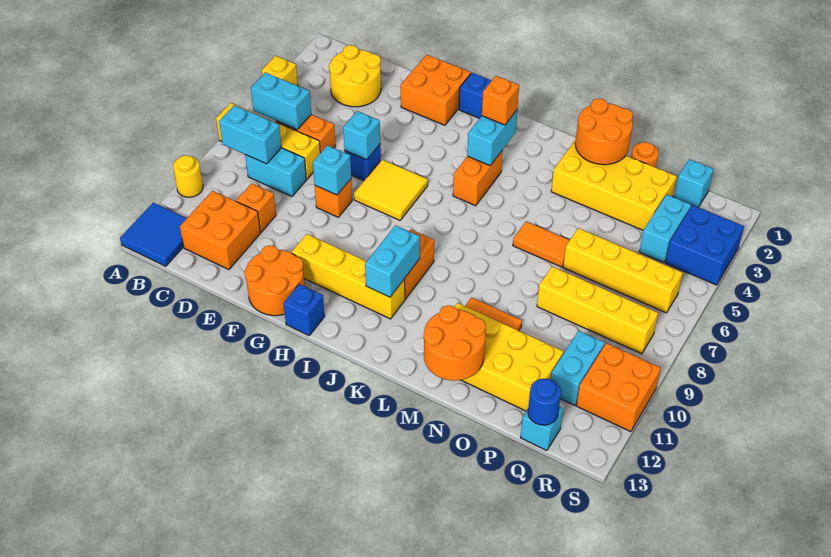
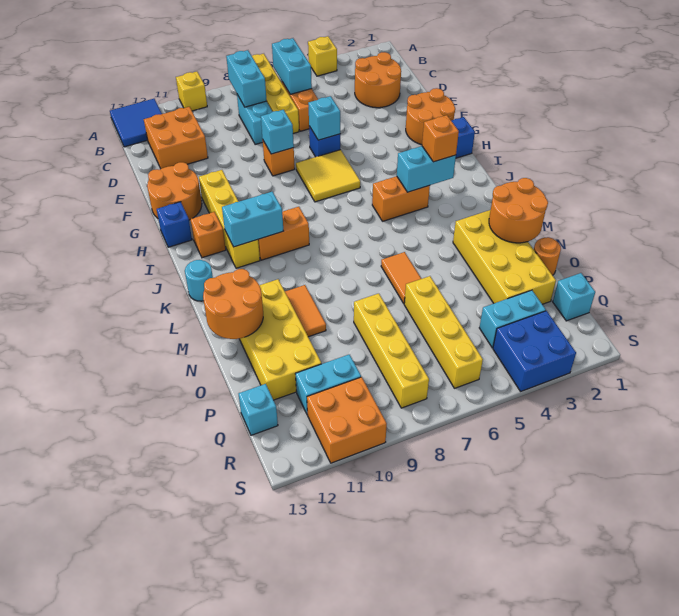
yellow round brick A10 level 1 -> yellow brick A10 level 1
yellow round brick C2:D3 level 1 -> orange round brick C2:D3 level 1
orange brick D10 level 1 -> orange brick I12 level 1
orange brick F1:G2 level 1 -> orange round brick F1:G2 level 1
none -> cyan round brick K13 level 1
blue round brick Q13 level 2 -> none

